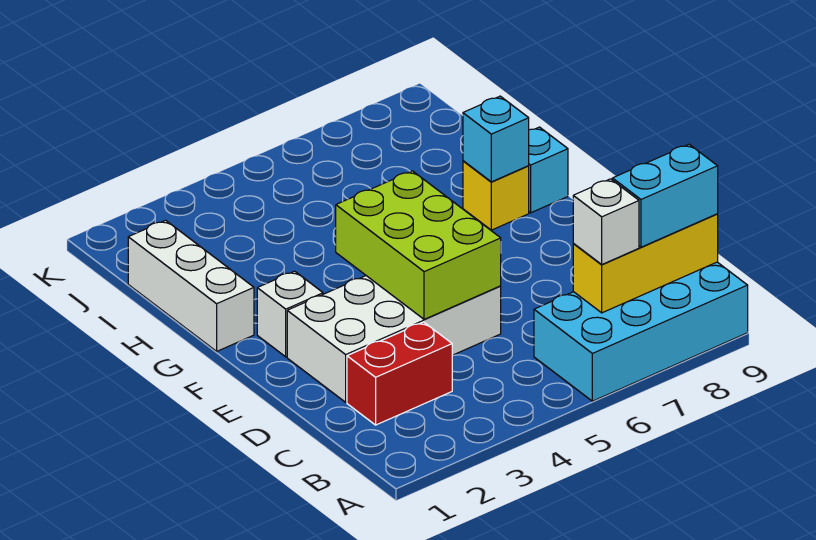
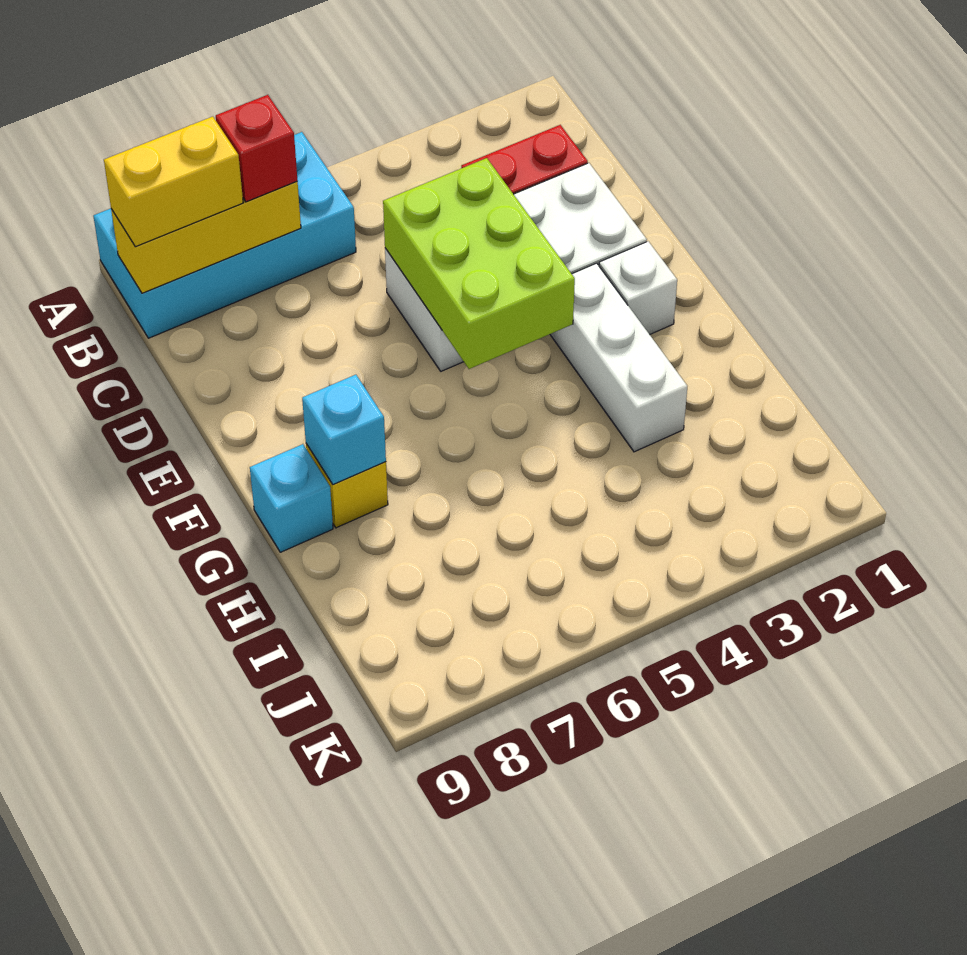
white brick B7 level 3 -> red brick B7 level 3
cyan brick B8:B9 level 3 -> yellow brick B8:B9 level 3
white brick G1:I1 level 1 -> white brick F3:H3 level 1

